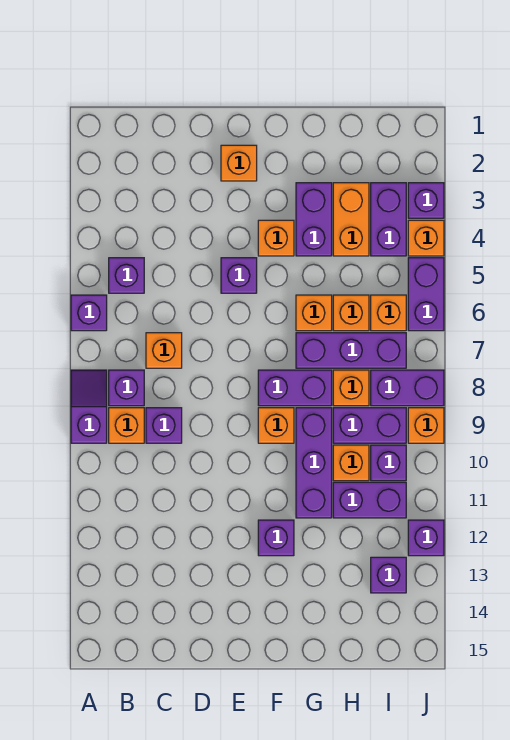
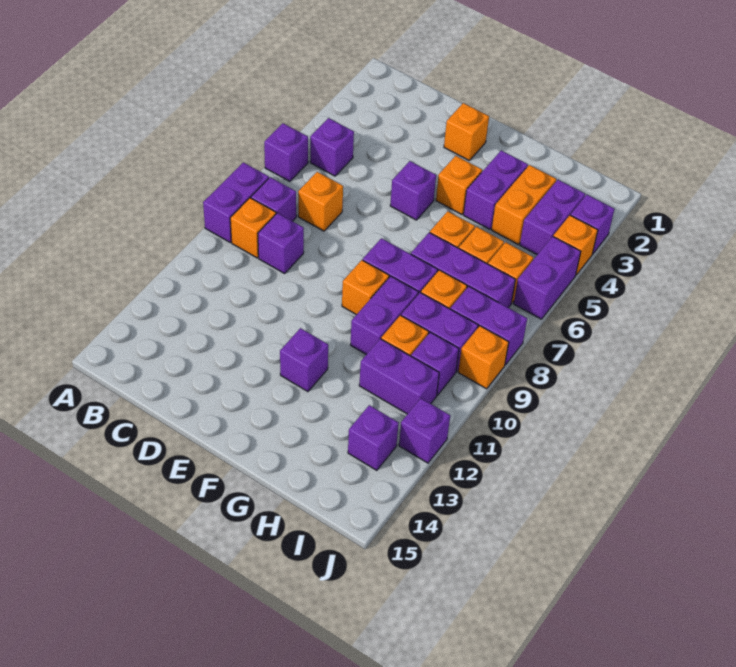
purple slope A8:A9 level 1 top 9 -> purple brick A8:A9 level 1
purple brick G9:G11 level 1 -> purple brick G9:G10 level 1

